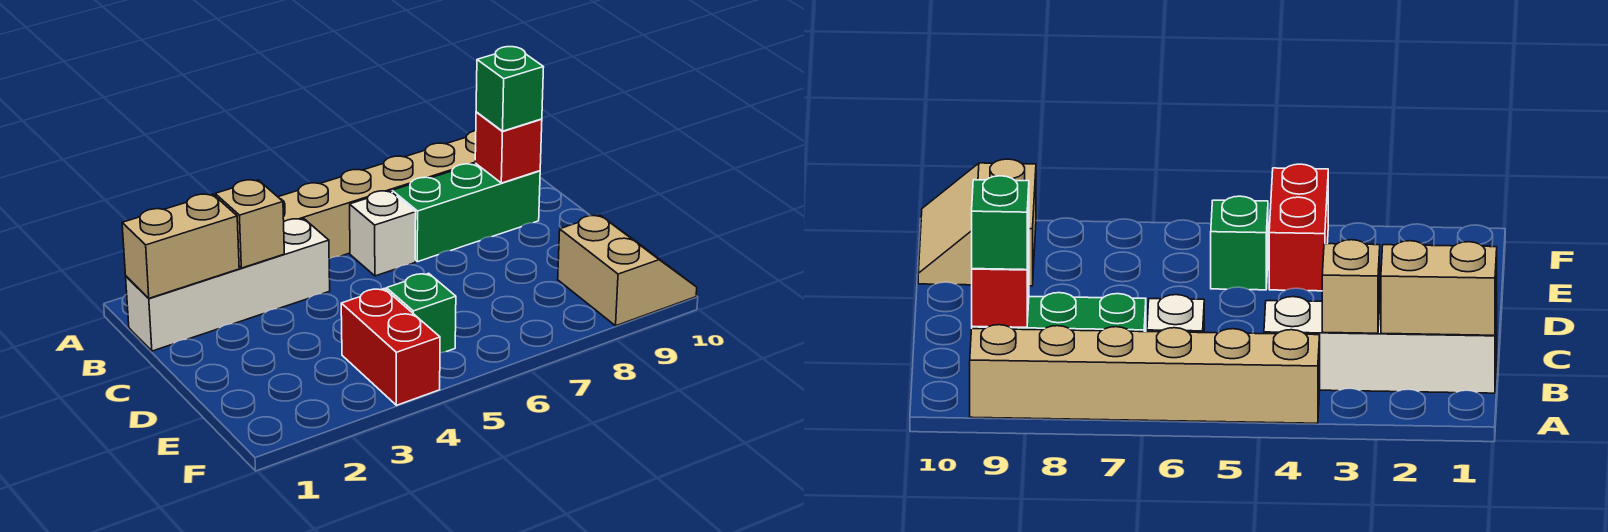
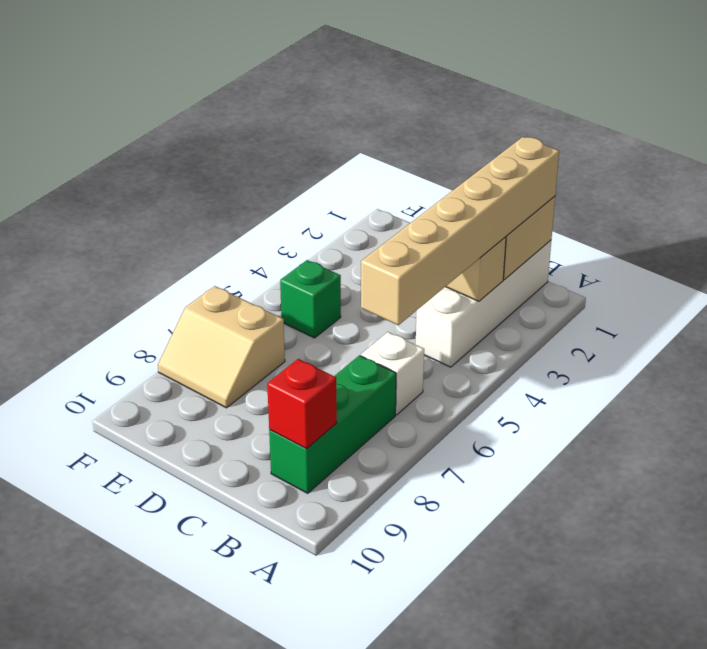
tan brick A4:A9 level 1 -> tan brick B1:B6 level 3
green brick B9 level 3 -> none
red brick E4:F4 level 1 -> none
tan slope E9:F10 level 1 top 9 -> tan slope E7:F8 level 1 top 7

